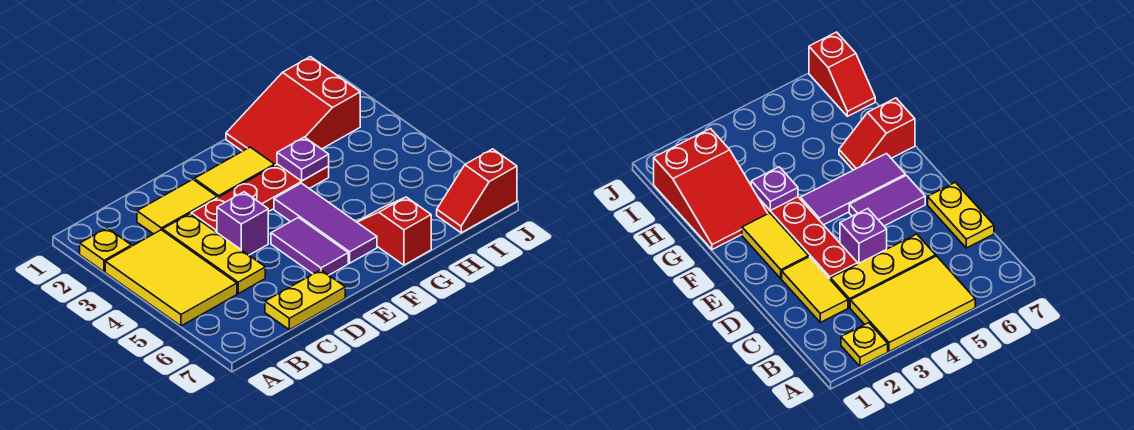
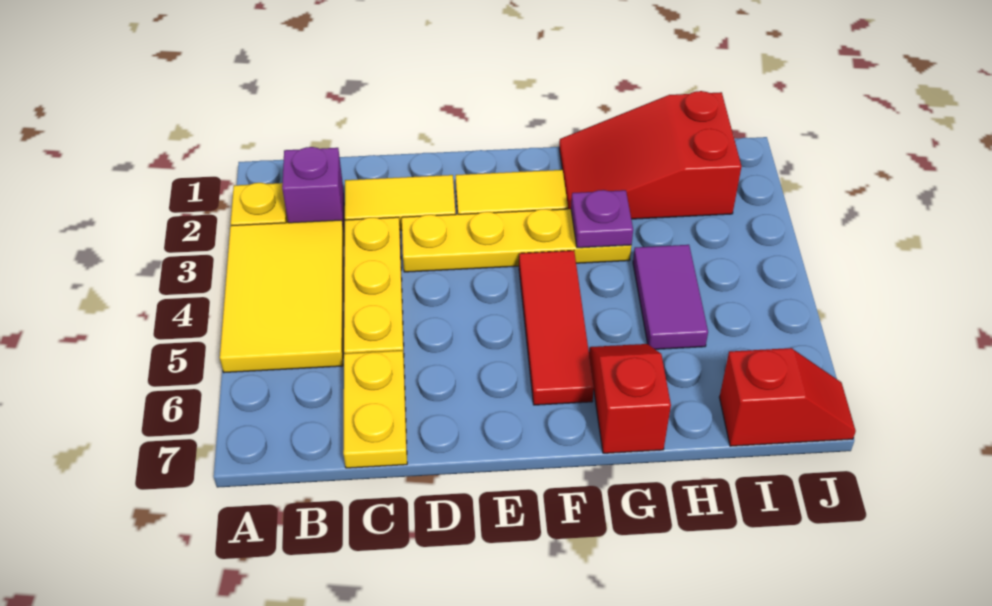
yellow plate C7:D7 level 1 -> yellow plate C6:C7 level 1
red plate D3:G3 level 1 -> yellow plate D3:G3 level 1
purple brick D4 level 1 -> purple brick B2 level 1
purple tile E5:E6 level 1 -> purple tile H4:H5 level 1
purple tile F4:F6 level 1 -> red tile F4:F6 level 1
red slope I7:J7 level 1 top J -> red slope I7:J7 level 1 top I

